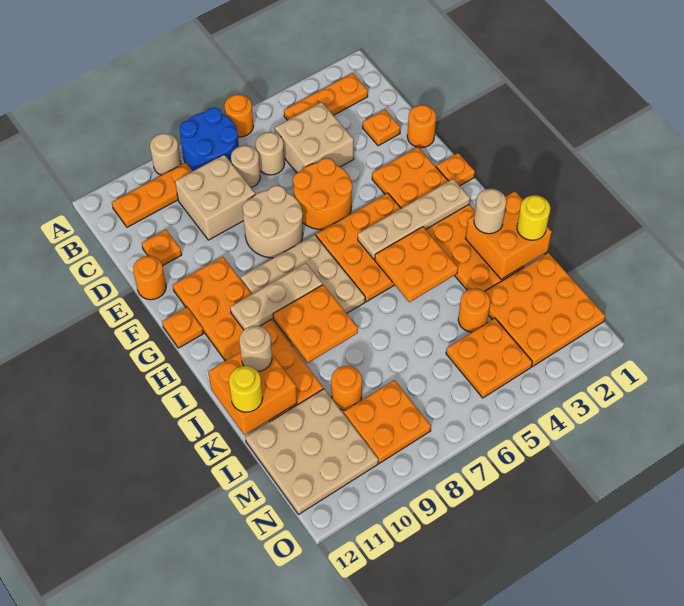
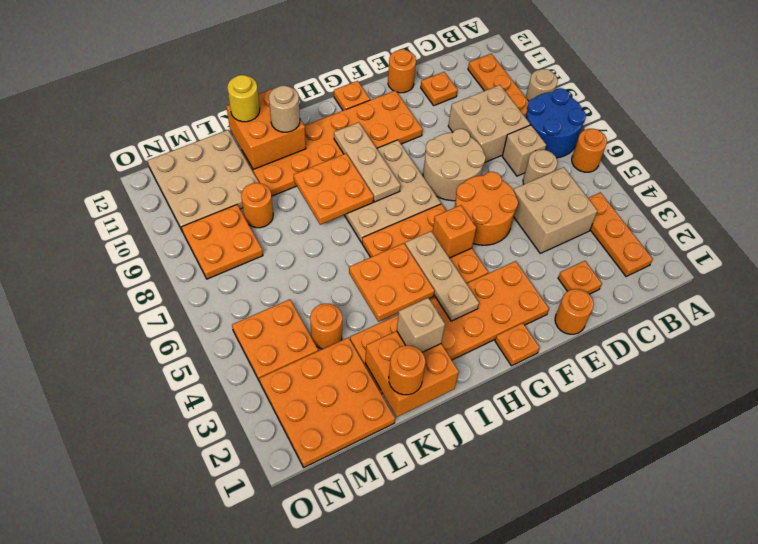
tan round brick C7 level 1 -> tan brick C7 level 1
none -> orange brick G5 level 2
tan plate H2:H5 level 2 -> tan plate H3:H5 level 2
tan round brick J2 level 3 -> tan brick J2 level 3
yellow round brick K1 level 3 -> orange round brick K1 level 3

